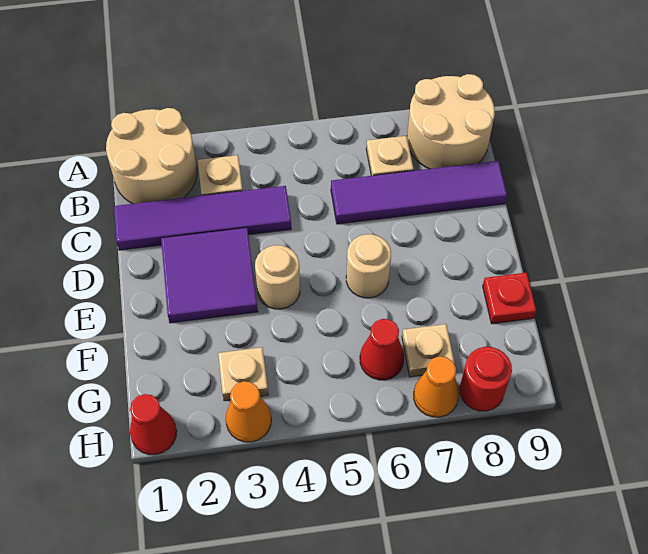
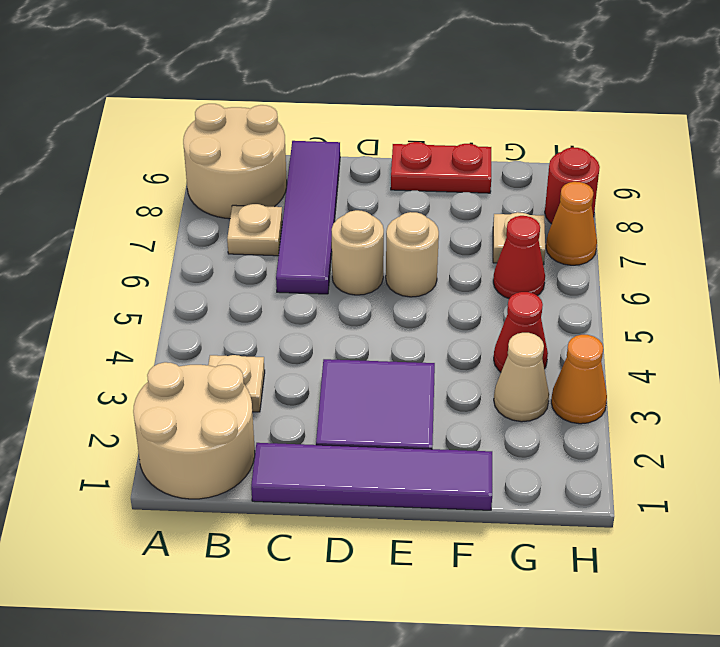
purple tile C1:C4 level 1 -> purple tile C1:F1 level 1
tan round brick E4 level 1 -> tan round brick D6 level 1
red plate F9 level 1 -> red plate E9:F9 level 1
tan plate G3 level 1 -> tan cone G3 level 1
red cone H1 level 1 -> red cone G4 level 1

